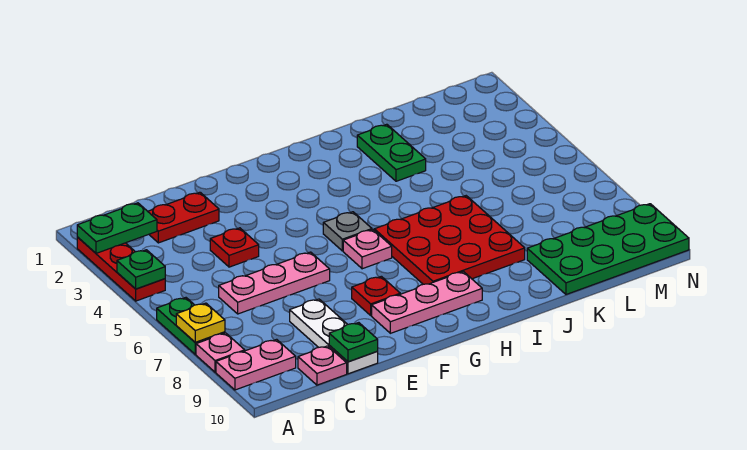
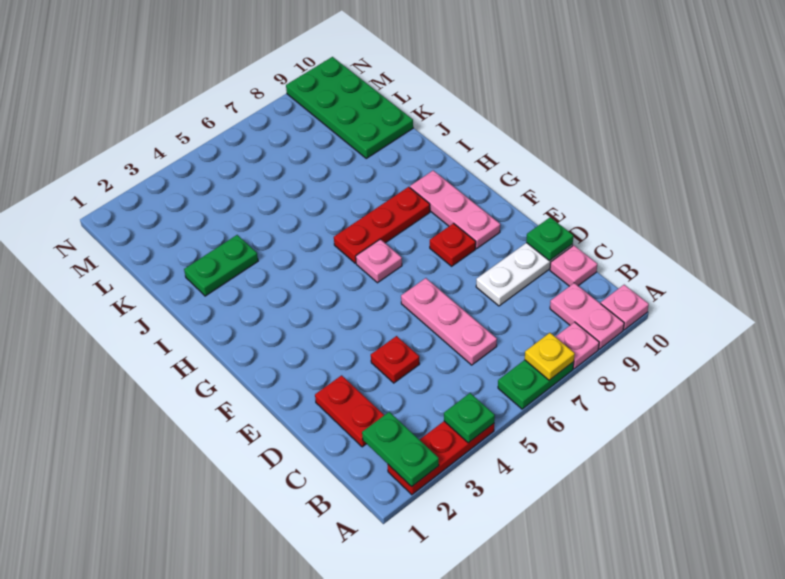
none -> pink plate A10 level 1
grey plate G5 level 1 -> none
red plate H6:J8 level 1 -> red plate H6:H8 level 1

